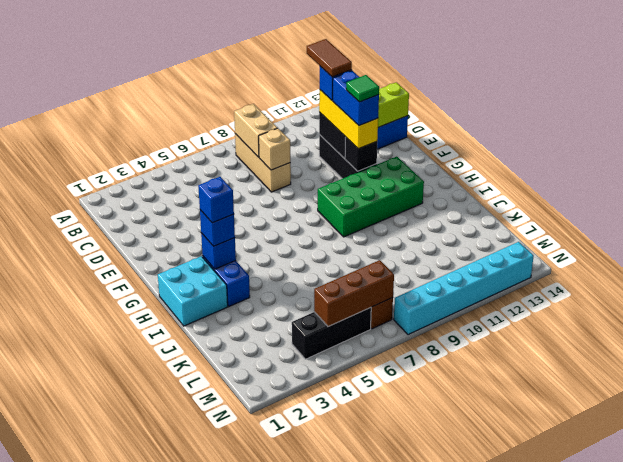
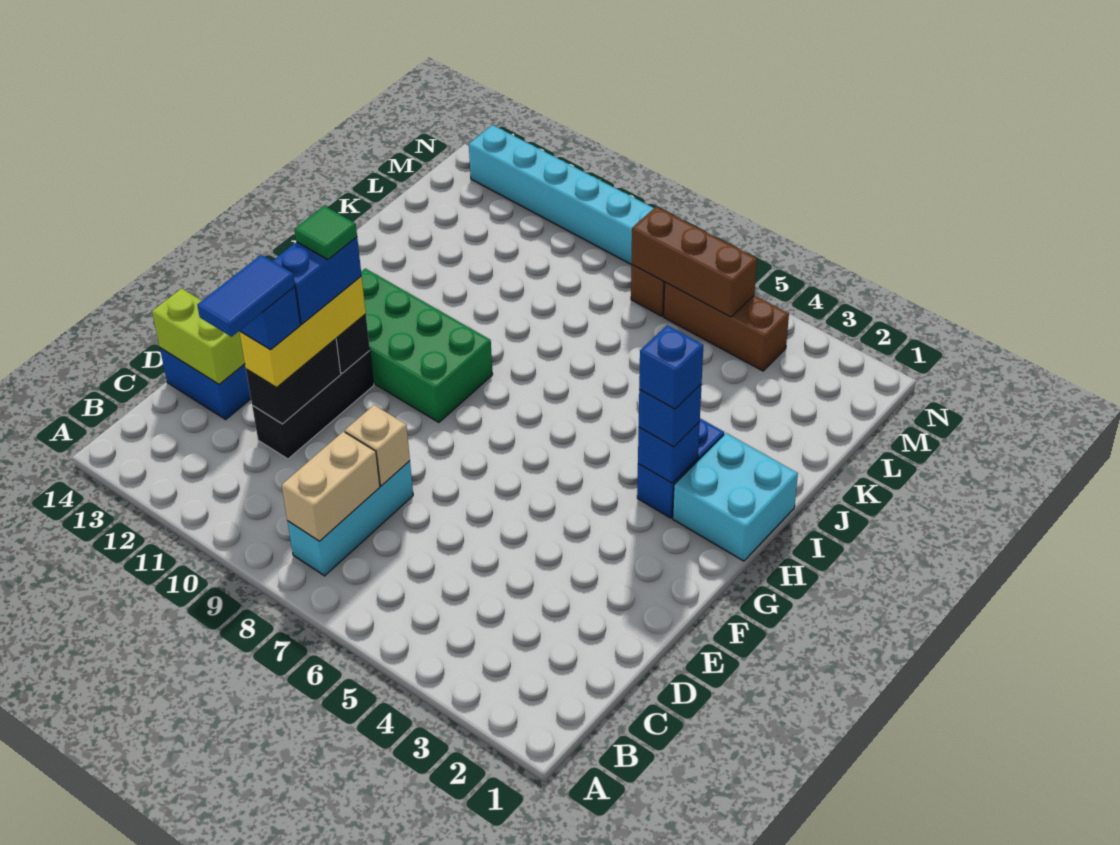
tan brick B8:D8 level 1 -> cyan brick B8:D8 level 1
brown tile C11:D11 level 5 -> blue tile C11:D11 level 5
black brick M4:M6 level 1 -> brown brick M4:M6 level 1

